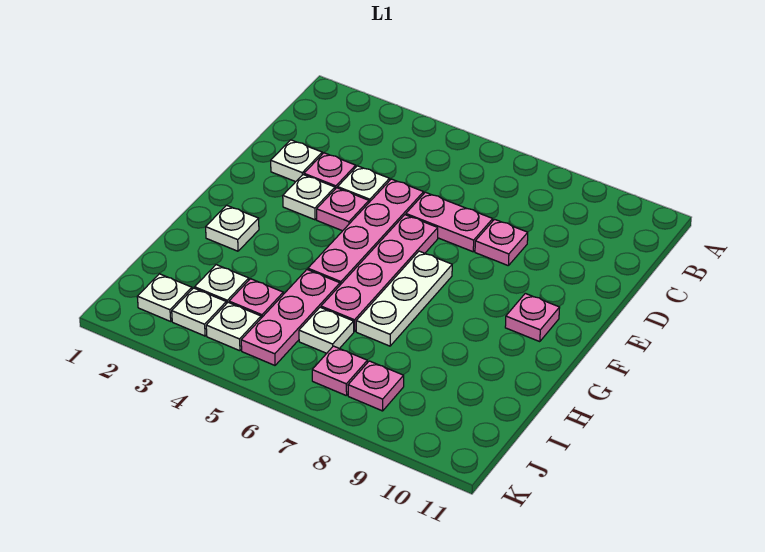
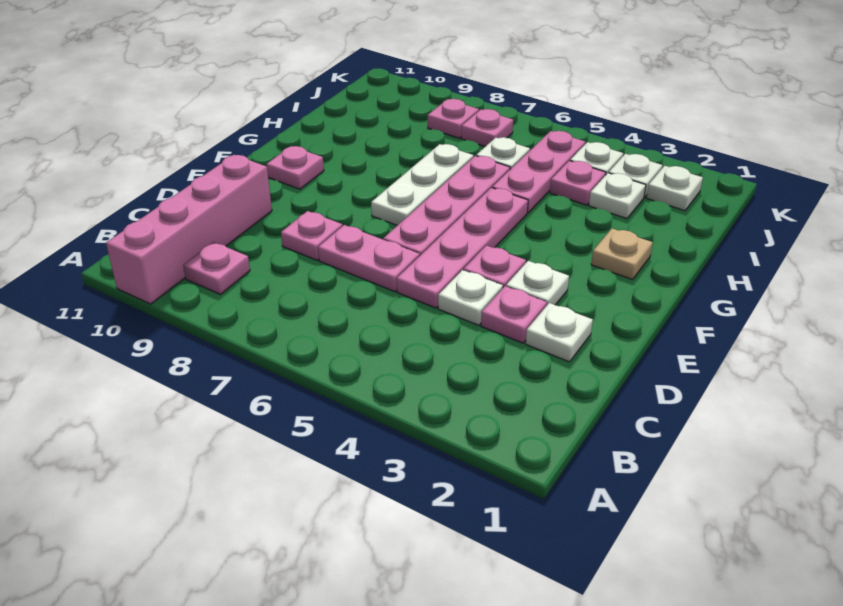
none -> pink brick A10:D10 level 1
none -> pink plate B9 level 1
white plate G2 level 1 -> tan plate G2 level 1

